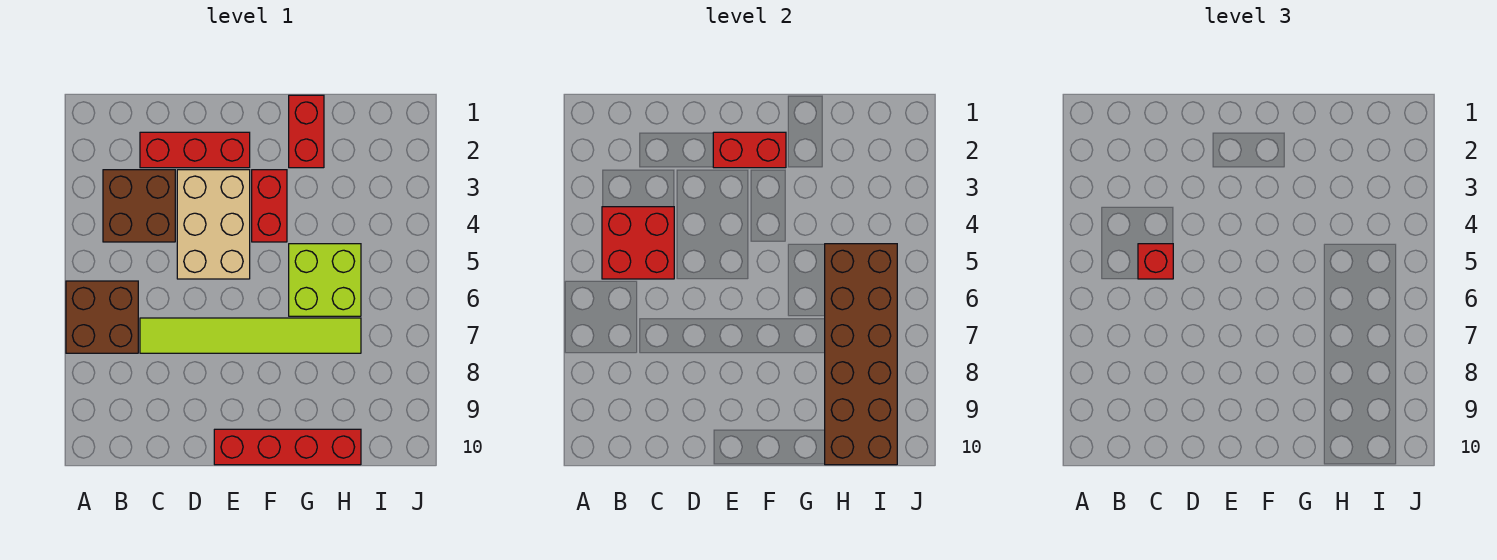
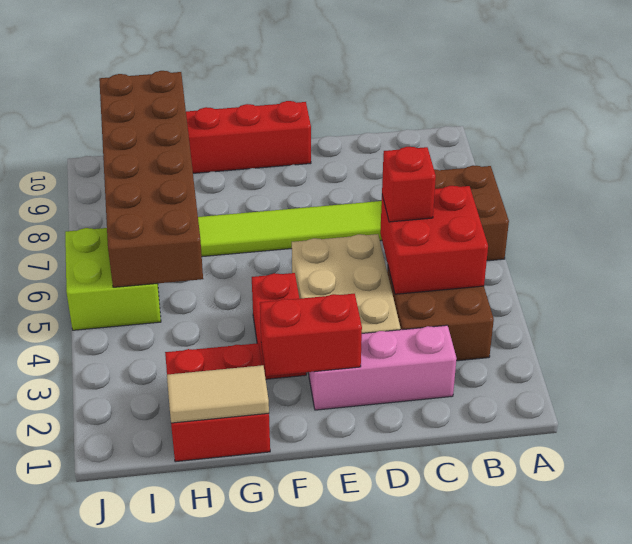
red brick C2:E2 level 1 -> pink brick C2:E2 level 1
red brick G1:G2 level 1 -> red brick G1:H2 level 1
none -> tan tile G1:H1 level 2
lime brick G5:H6 level 1 -> lime brick I5:J6 level 1

